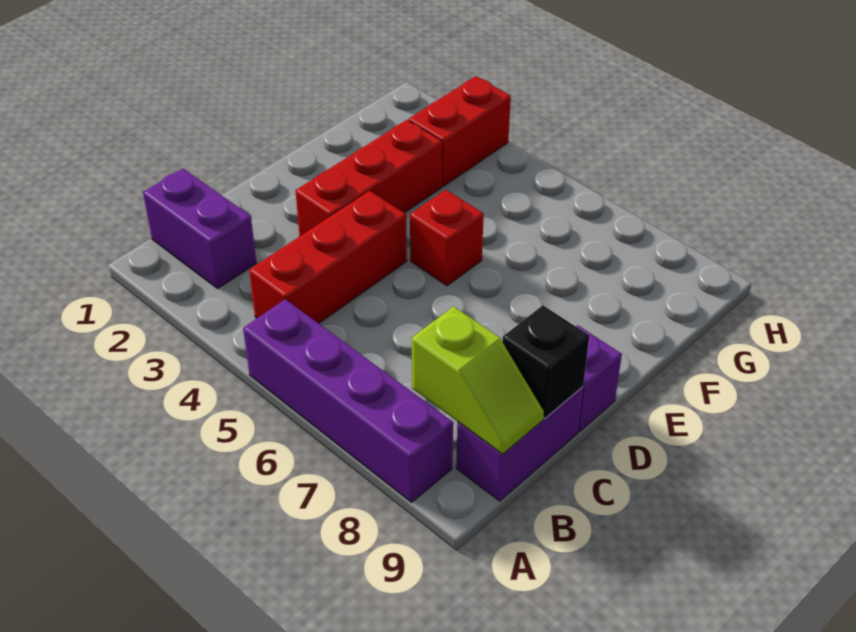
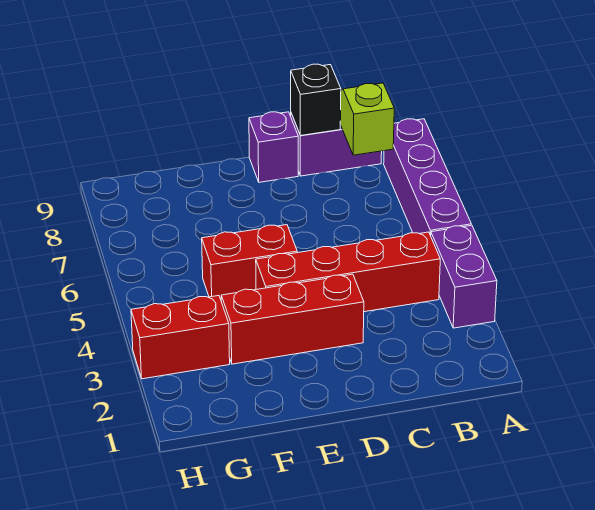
purple brick B1:B2 level 1 -> purple brick A3:A4 level 1
red brick B4:D4 level 1 -> red brick B4:E4 level 1
red brick E5 level 1 -> red brick E5:F5 level 1

